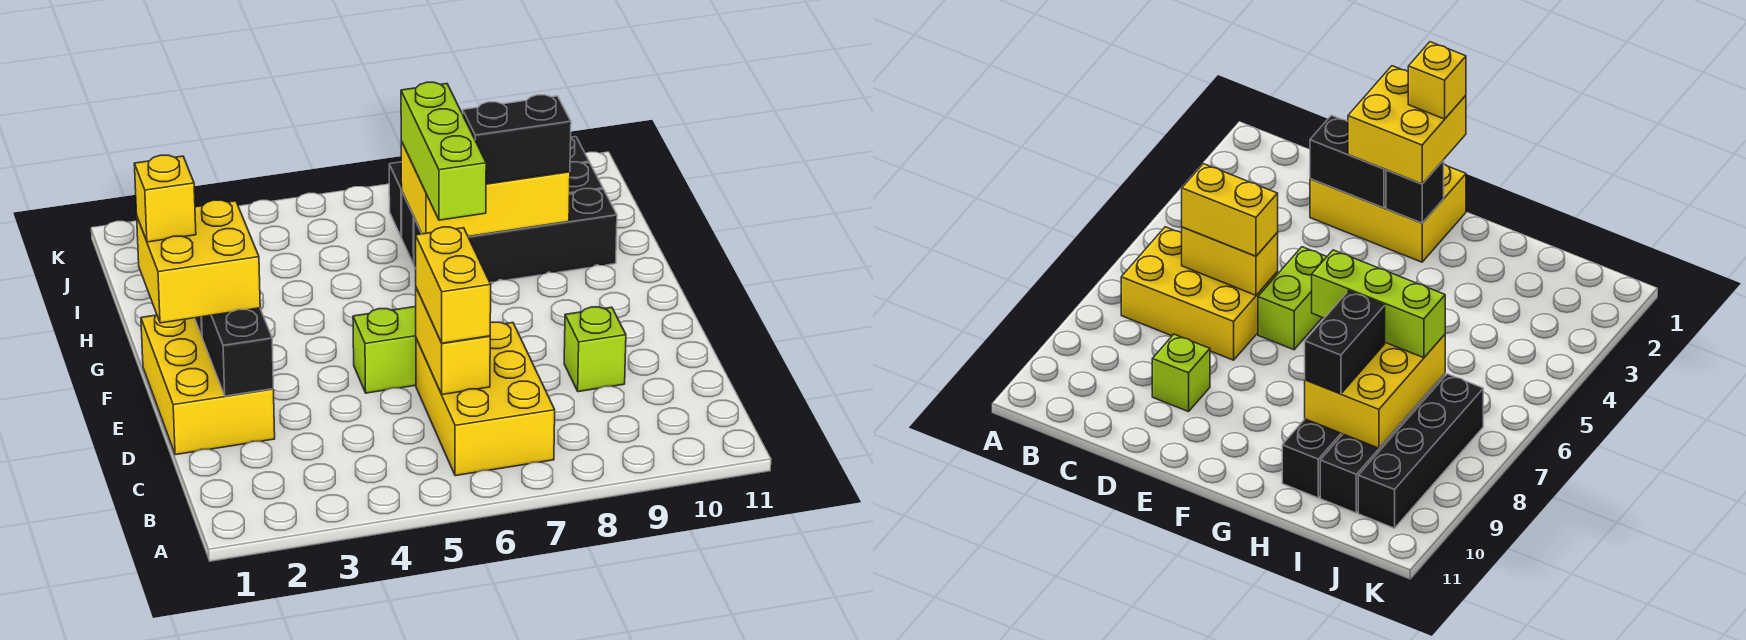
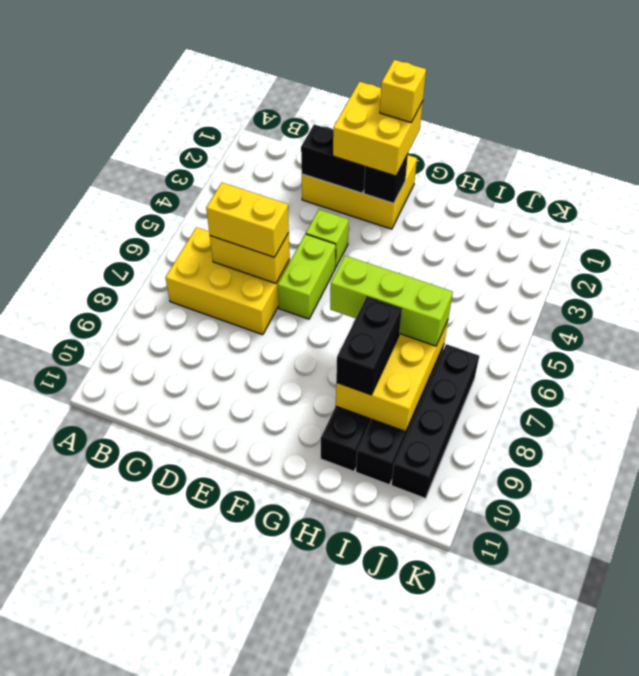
lime brick D9 level 1 -> lime brick E4 level 1

